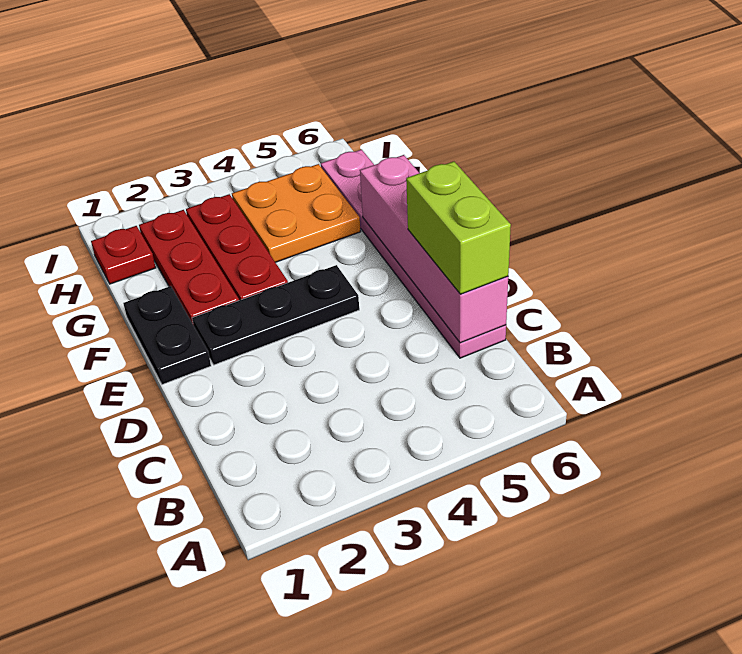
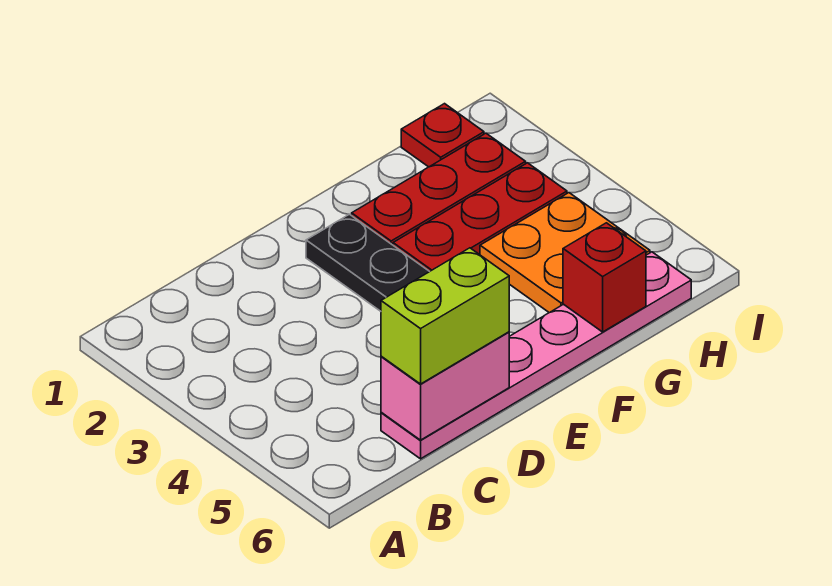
pink brick C6:F6 level 2 -> pink brick C6:D6 level 2
black plate E1:F1 level 1 -> none
none -> red brick G6 level 2

